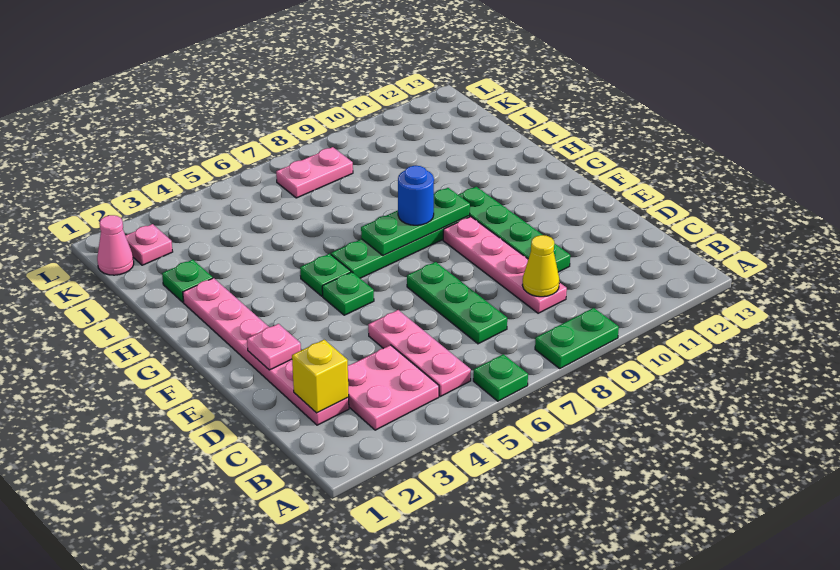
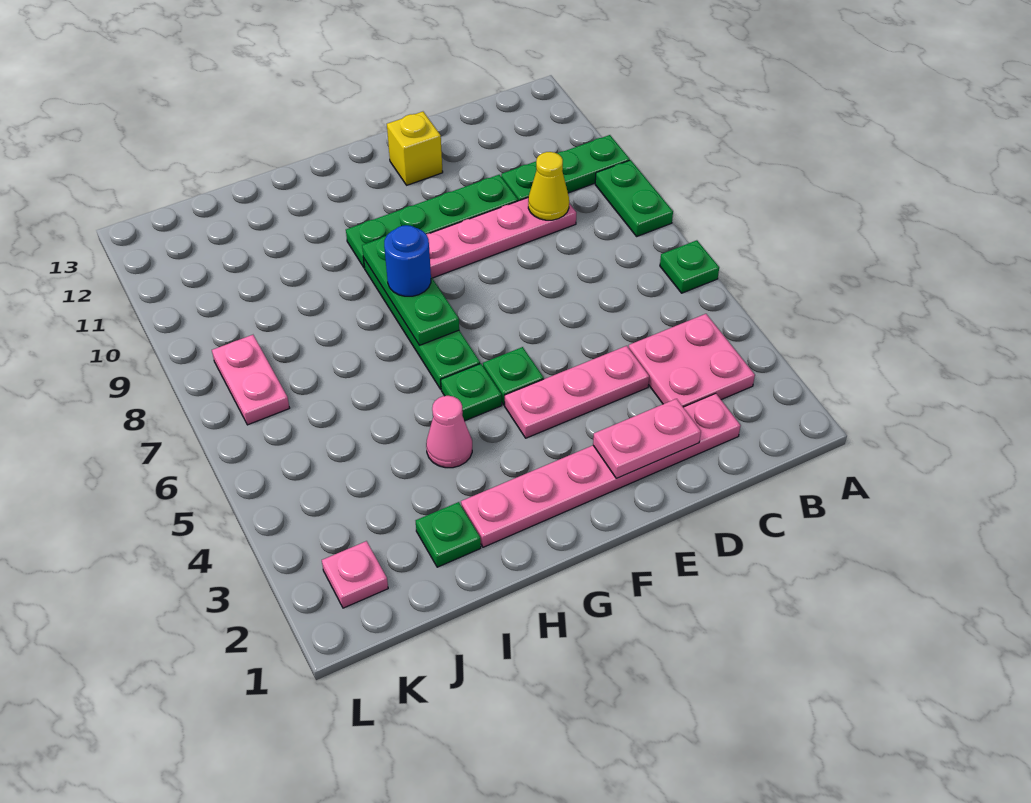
pink plate B5:D5 level 1 -> pink plate D4:F4 level 1
yellow brick C2 level 2 -> yellow brick E12 level 1
green plate C7:E7 level 1 -> green plate A10:C10 level 1
pink plate E2 level 2 -> pink plate D2:E2 level 2
pink cone K1 level 1 -> pink cone H4 level 1

